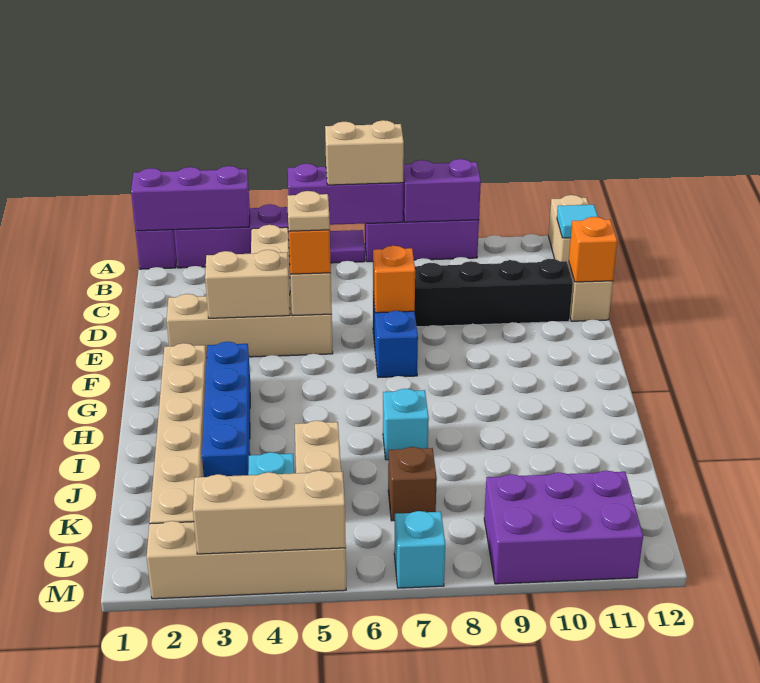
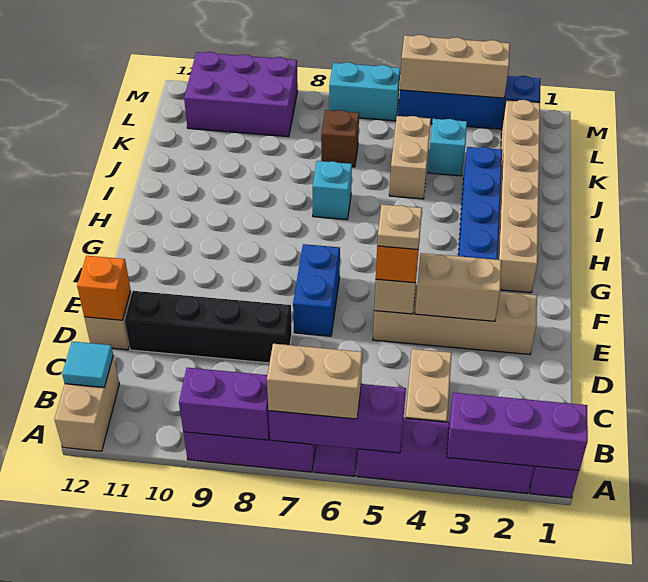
orange brick E7 level 2 -> none
tan brick M2:M5 level 1 -> blue brick M2:M5 level 1
cyan brick M7 level 1 -> cyan brick M6:M7 level 1

